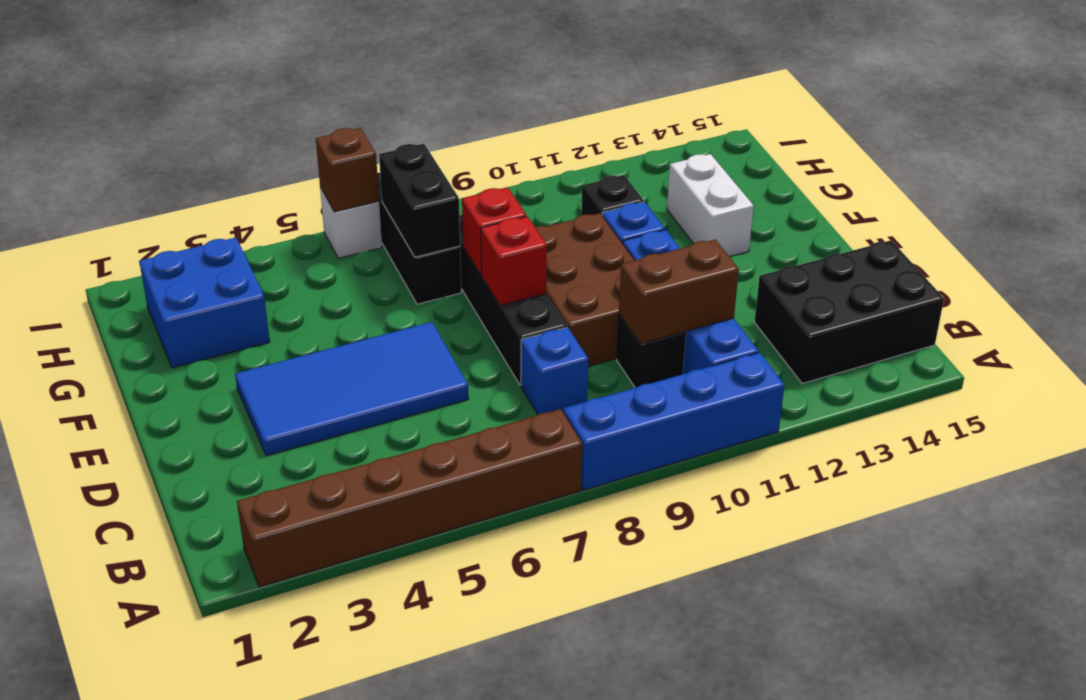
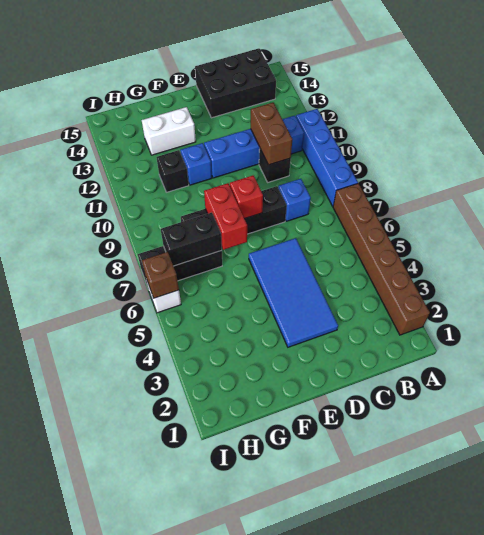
black brick B13:C15 level 1 -> black brick B14:D15 level 1
brown brick D9:F10 level 1 -> none
red brick F8 level 2 -> red brick F7:F8 level 2
blue brick G2:H3 level 1 -> none

